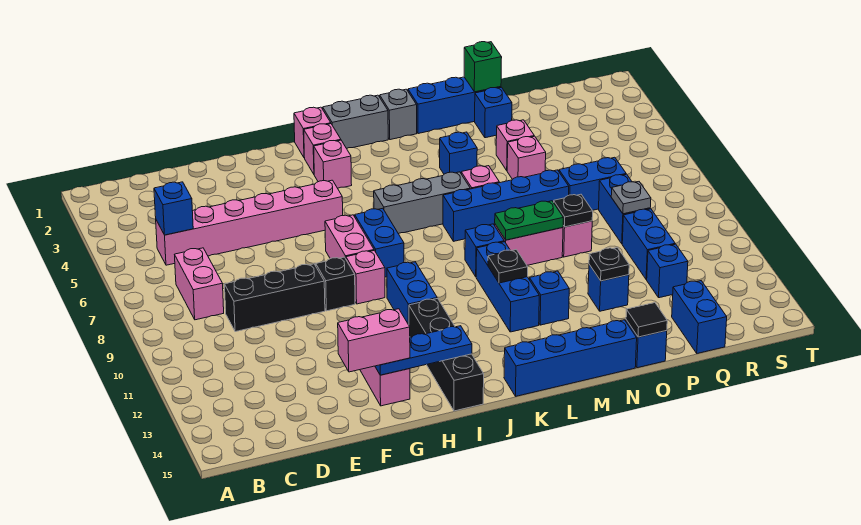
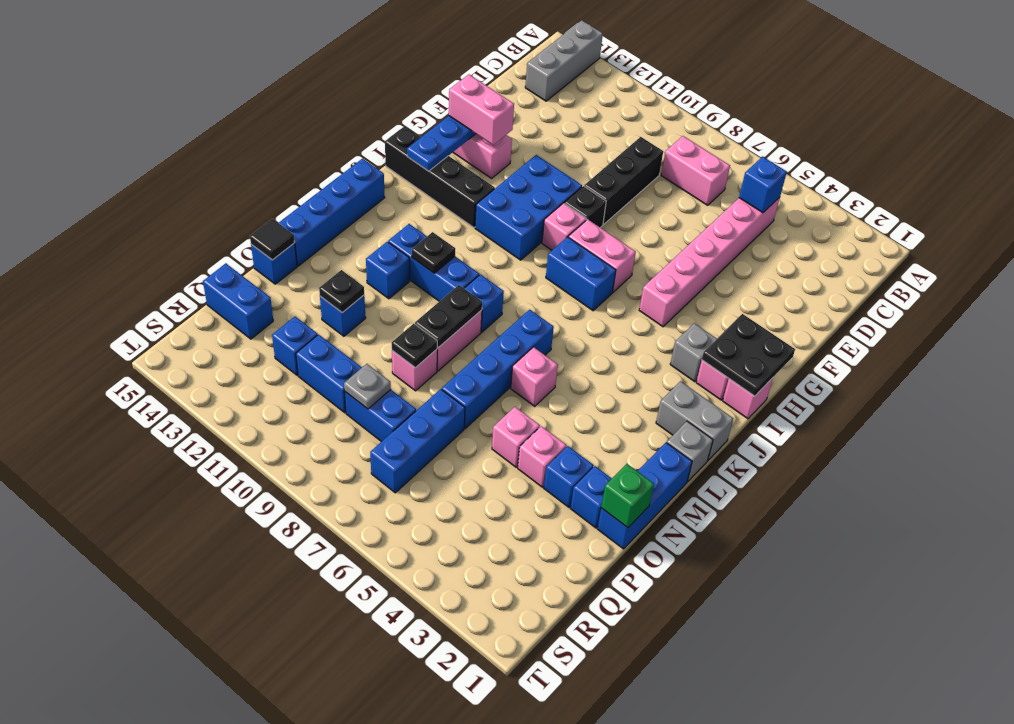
pink brick F14:G14 level 3 -> pink brick G13:G14 level 3
none -> black plate H1:I2 level 2
pink brick I3 level 1 -> grey brick I3 level 1
blue brick I10:I11 level 1 -> blue brick G10:I11 level 1
grey brick J1:K1 level 1 -> grey brick K1:K2 level 1
grey brick J6:L6 level 1 -> grey brick A14:C14 level 1
blue brick M4 level 1 -> blue brick O3 level 1
green plate M9:N9 level 2 -> black plate M9:N9 level 2
blue brick P7:Q7 level 1 -> blue brick P7:R7 level 1

